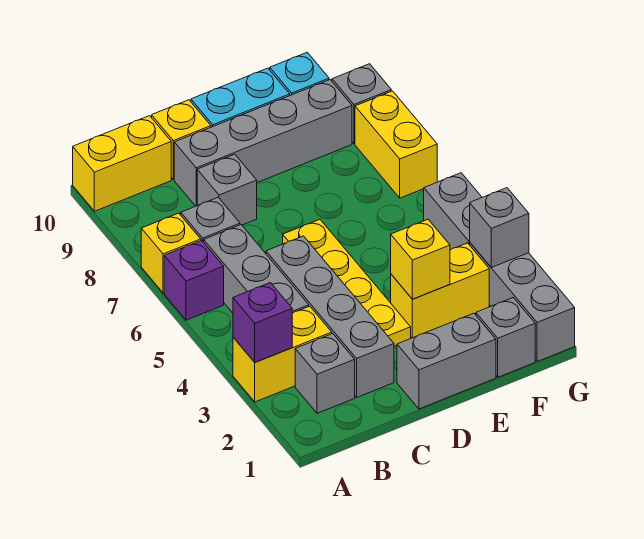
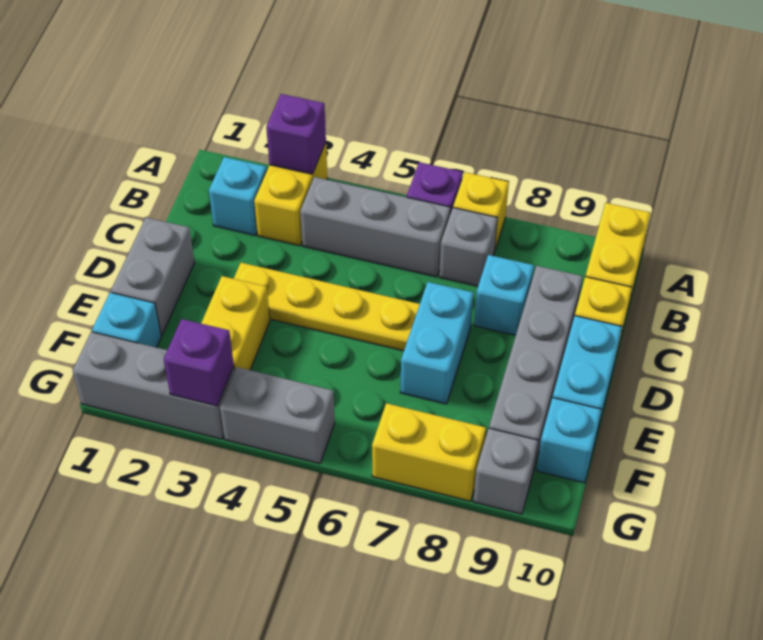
grey brick B2 level 1 -> cyan brick B2 level 1
grey brick C2:C5 level 1 -> none
grey brick C8 level 1 -> cyan brick C8 level 1
none -> cyan brick D7:E7 level 1
yellow brick E3 level 2 -> none
grey brick F1 level 1 -> cyan brick F1 level 1
grey brick G3 level 2 -> purple brick G3 level 2

